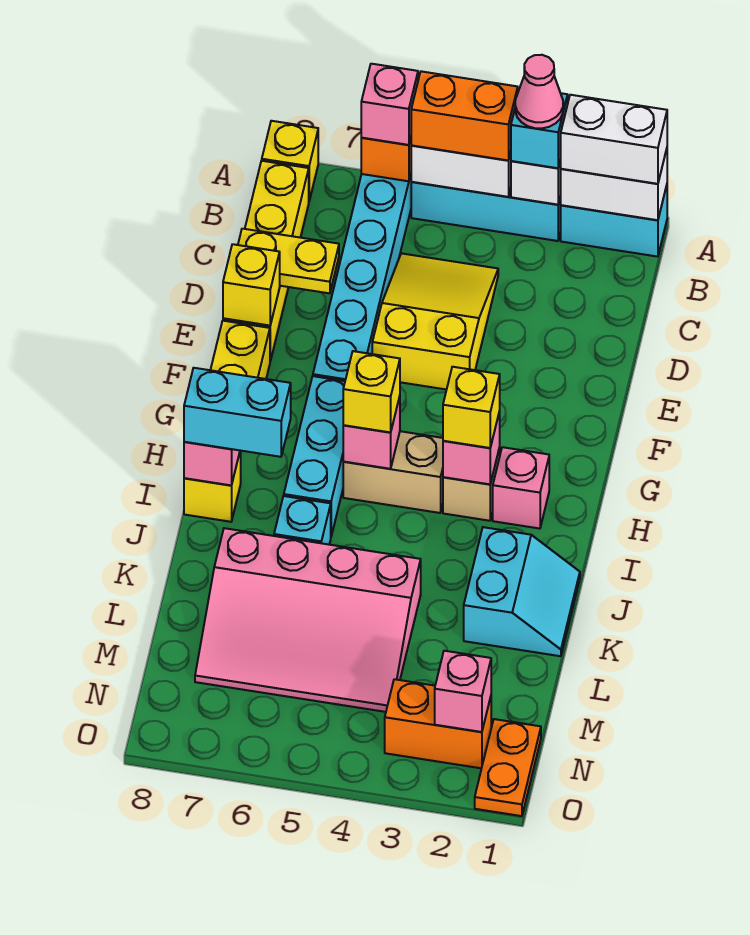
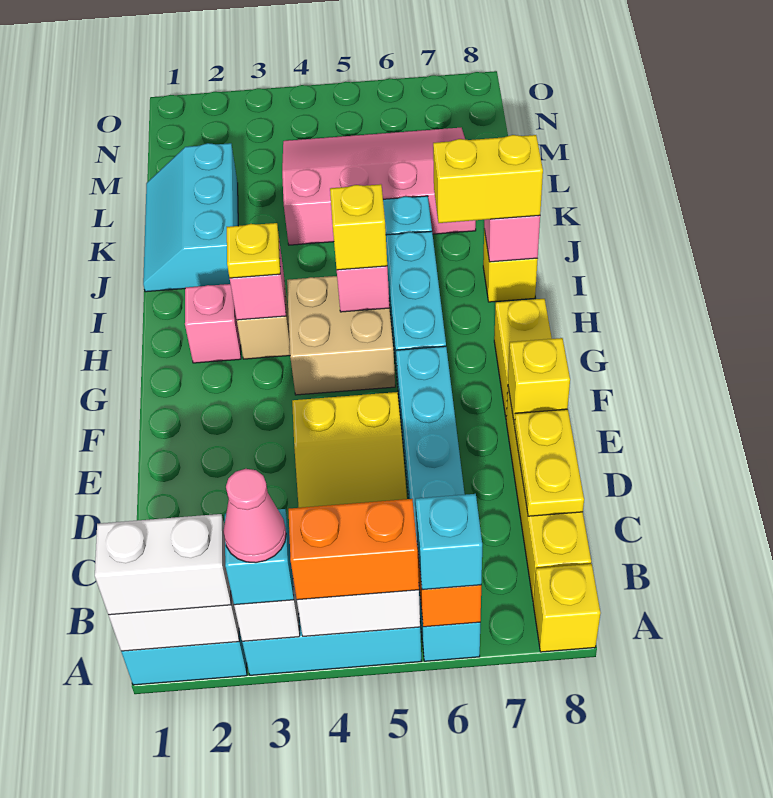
pink brick A6 level 3 -> cyan brick A6 level 3
yellow plate D7:D8 level 2 -> yellow plate C8:D8 level 2
yellow brick H3 level 3 -> yellow plate H3 level 3
tan brick H4:H5 level 1 -> tan brick G4:H5 level 1
cyan brick I7:I8 level 3 -> yellow brick I7:I8 level 3
cyan slope J1:K2 level 1 top 2 -> cyan slope J1:L2 level 1 top 2
orange plate N1:O1 level 1 -> none
orange brick N2:N3 level 1 -> none
pink brick N2 level 2 -> none

